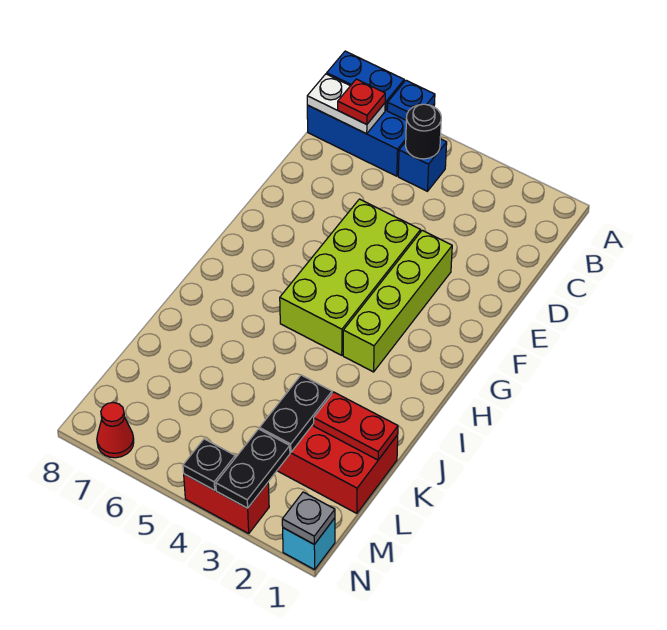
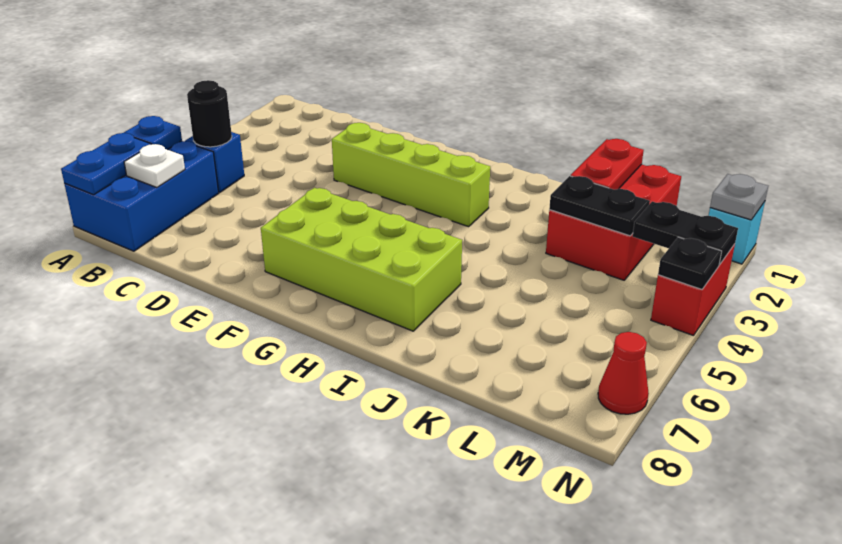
white plate B7:B8 level 2 -> white plate B7 level 2
red plate B7 level 3 -> none
lime brick E4:H5 level 1 -> lime brick F6:I7 level 1

